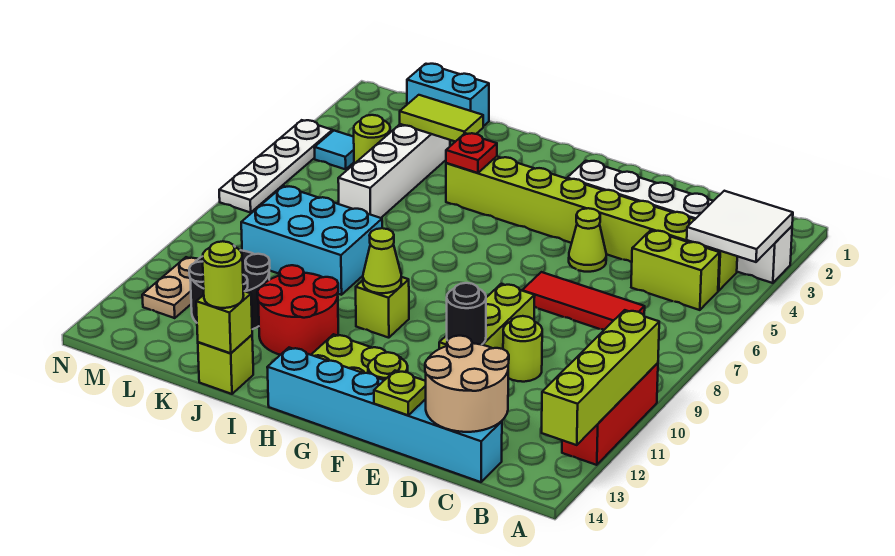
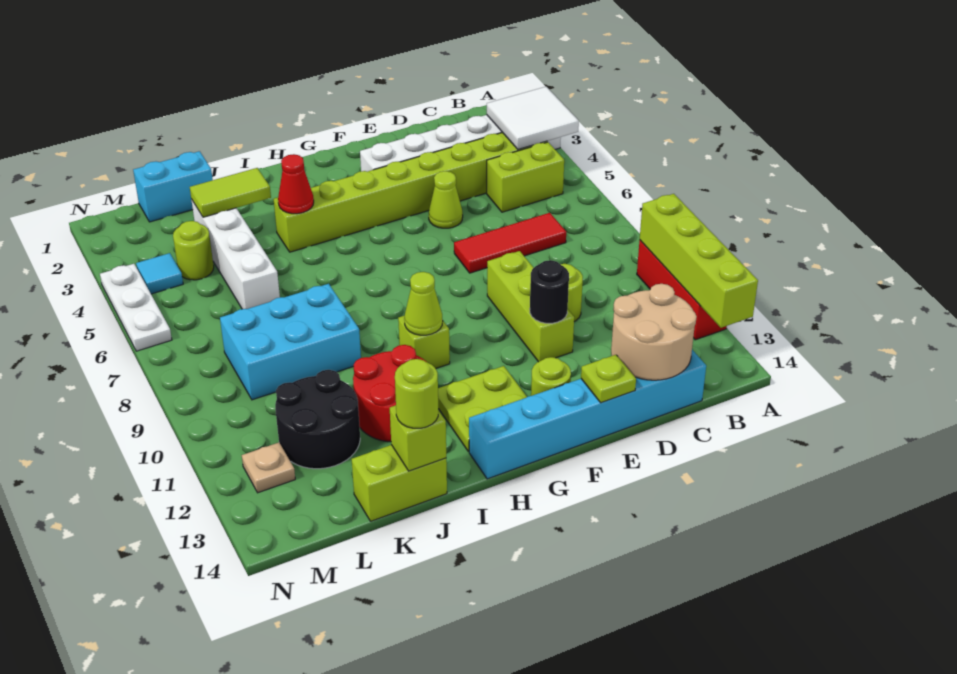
red plate I4 level 2 -> red cone I4 level 2
lime brick J14 level 1 -> lime brick J14:K14 level 1
tan plate M11:M12 level 1 -> tan plate M12 level 1
white plate N4:N7 level 1 -> white plate N4:N6 level 1

